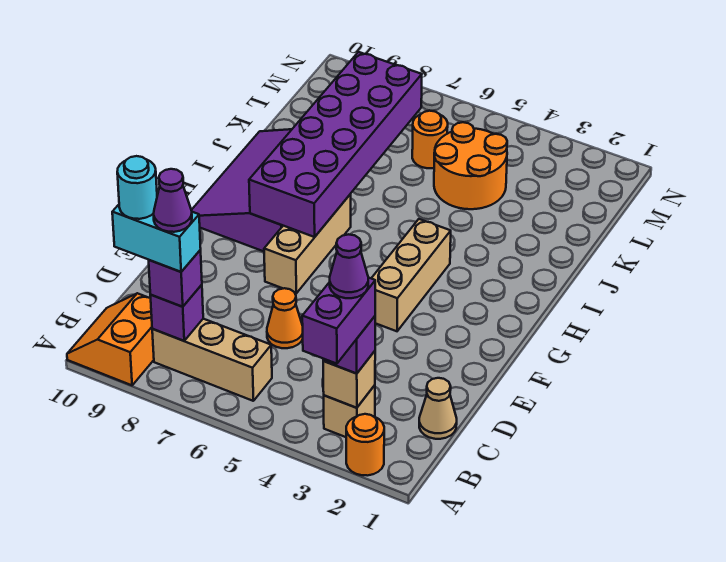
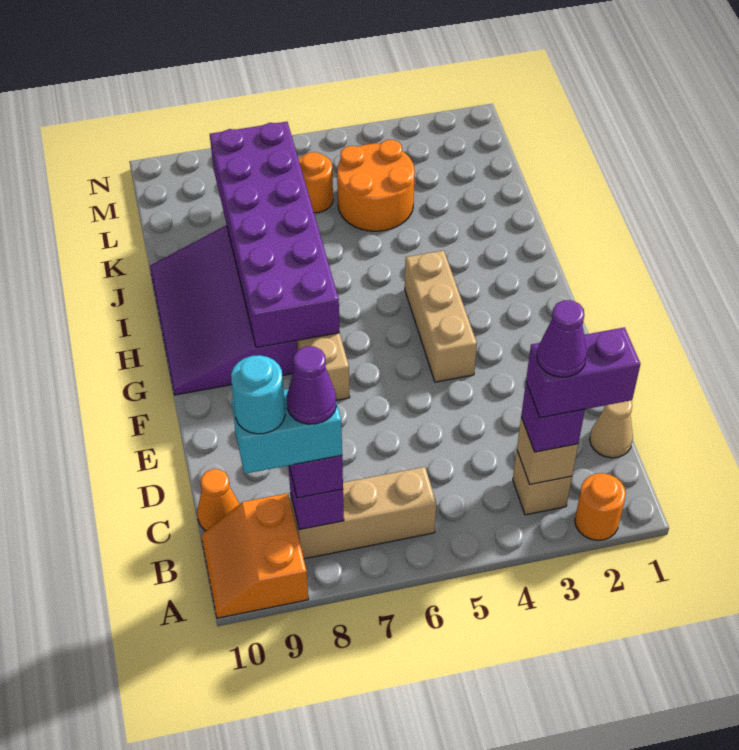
purple brick A3:B3 level 4 -> purple brick B2:B3 level 4
orange cone D6 level 1 -> orange cone C10 level 1

